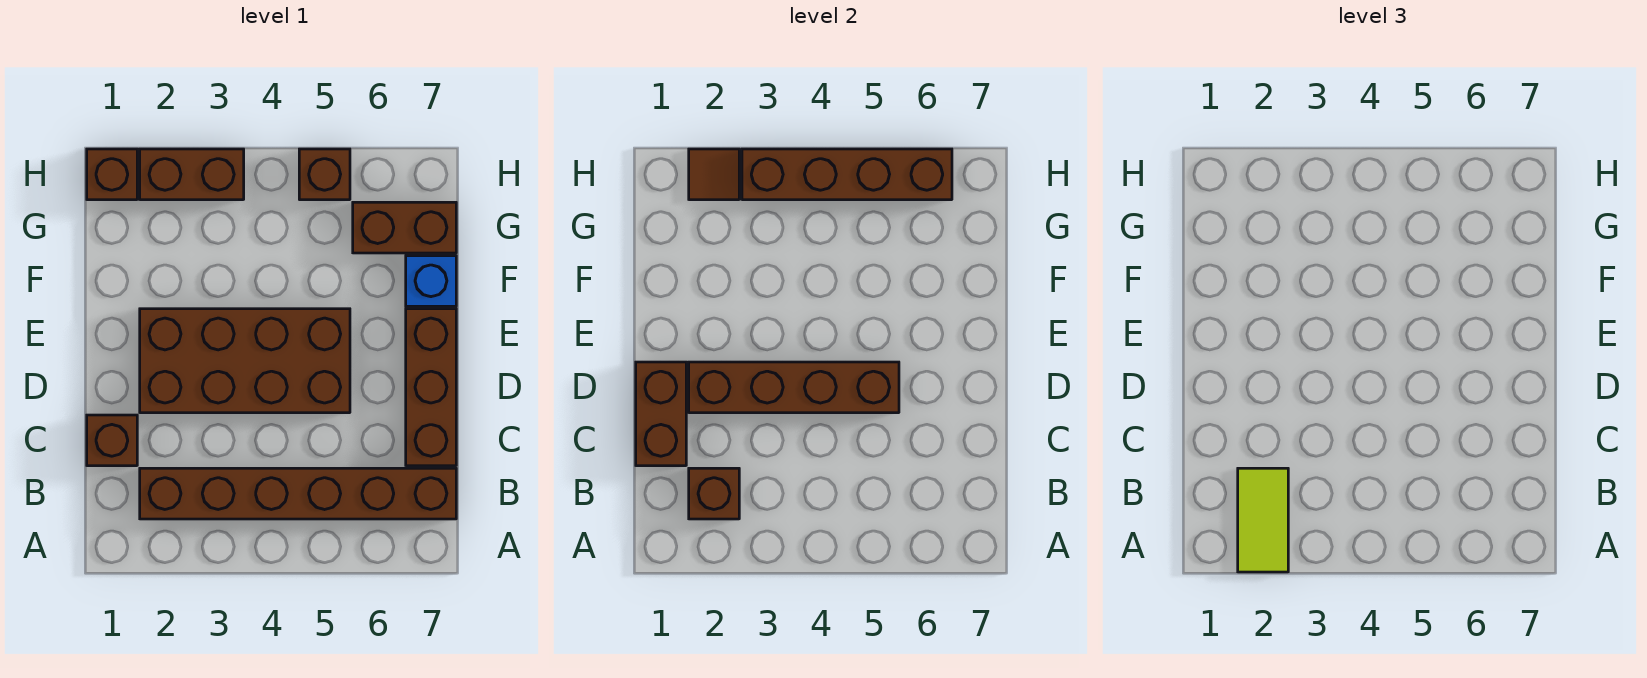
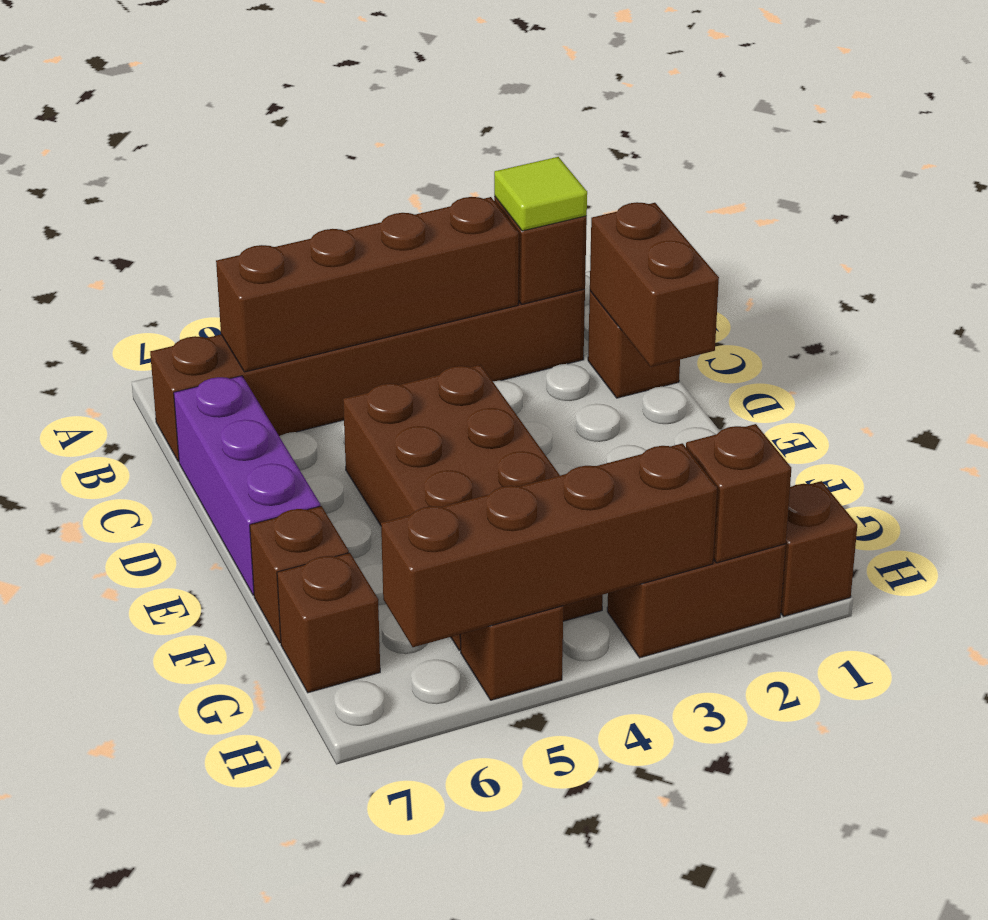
lime tile A2:B2 level 3 -> lime tile B2 level 3
brown brick C7:E7 level 1 -> purple brick C7:E7 level 1
brown brick D2:E5 level 1 -> brown brick D4:G5 level 1
brown brick D2:D5 level 2 -> brown brick B3:B6 level 2
blue brick F7 level 1 -> brown brick F7 level 1
brown brick G6:G7 level 1 -> brown brick G7 level 1
brown tile H2 level 2 -> brown brick H2 level 2

